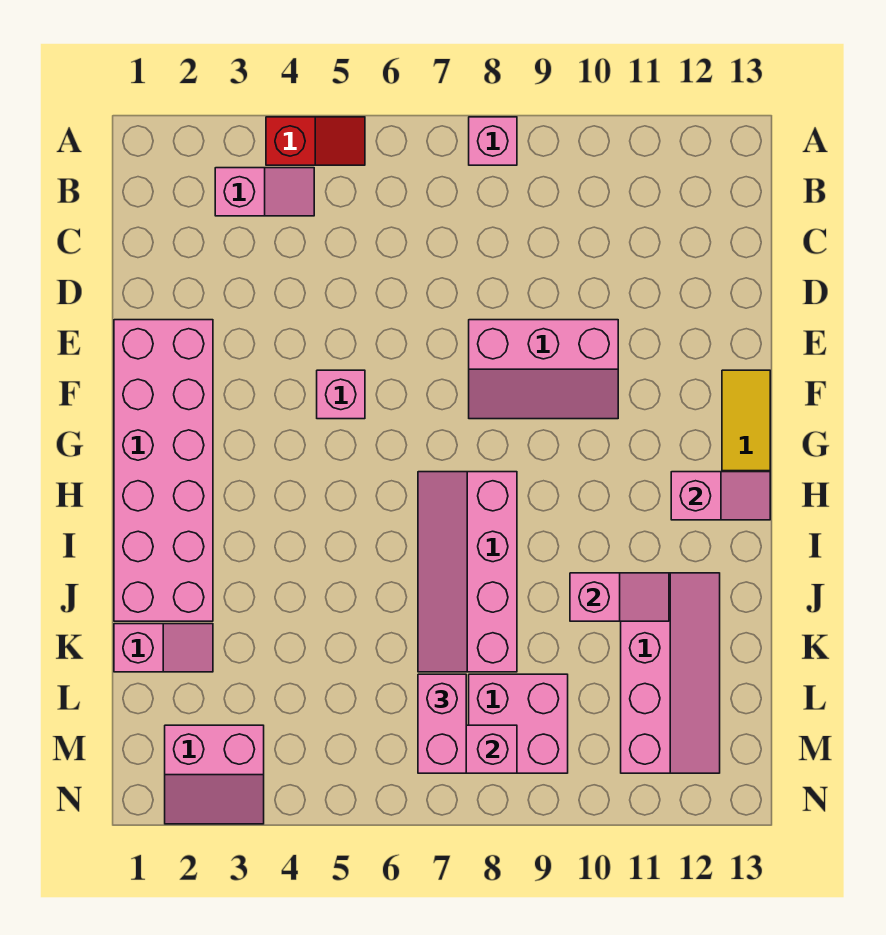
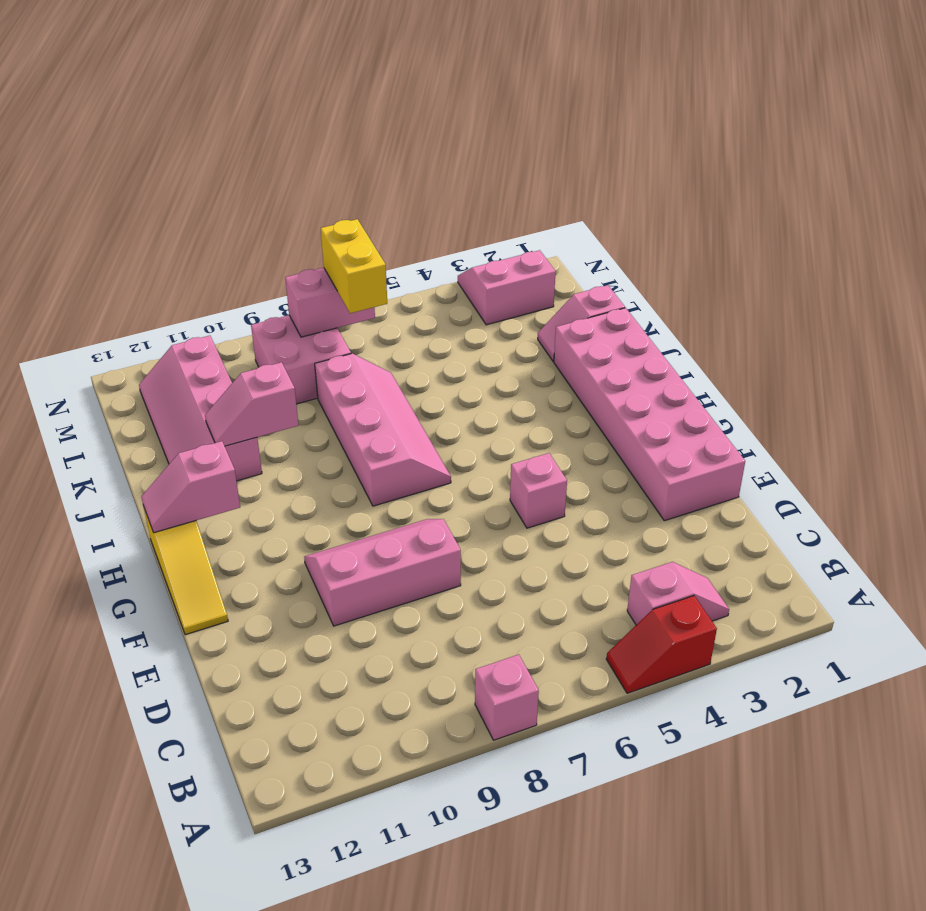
pink slope B3:B4 level 1 top 3 -> pink slope B3:B4 level 1 top 4
pink brick L7:M7 level 3 -> yellow brick L7:M7 level 3

